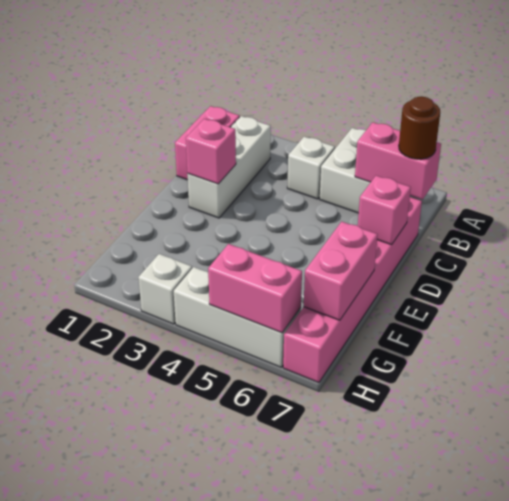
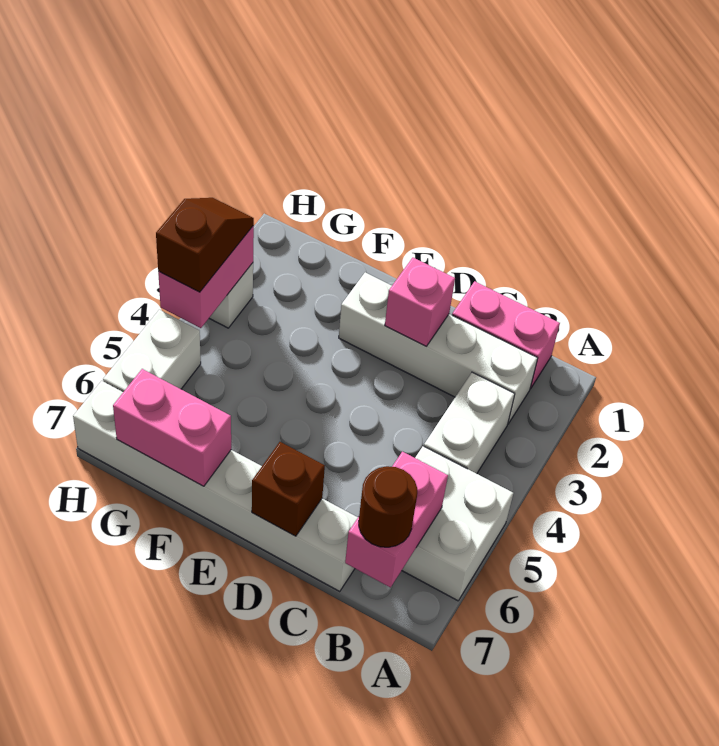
white brick B2:D2 level 1 -> white brick B2:E2 level 1
white brick B4 level 1 -> white brick B3:B4 level 1
pink brick C7:H7 level 1 -> white brick C7:H7 level 1
pink brick D7 level 2 -> brown brick D7 level 2
none -> brown slope H3:H4 level 3 top 4
white brick H4:H6 level 1 -> white brick H5:H6 level 1
pink brick H5:H6 level 2 -> pink brick H3:H4 level 2

